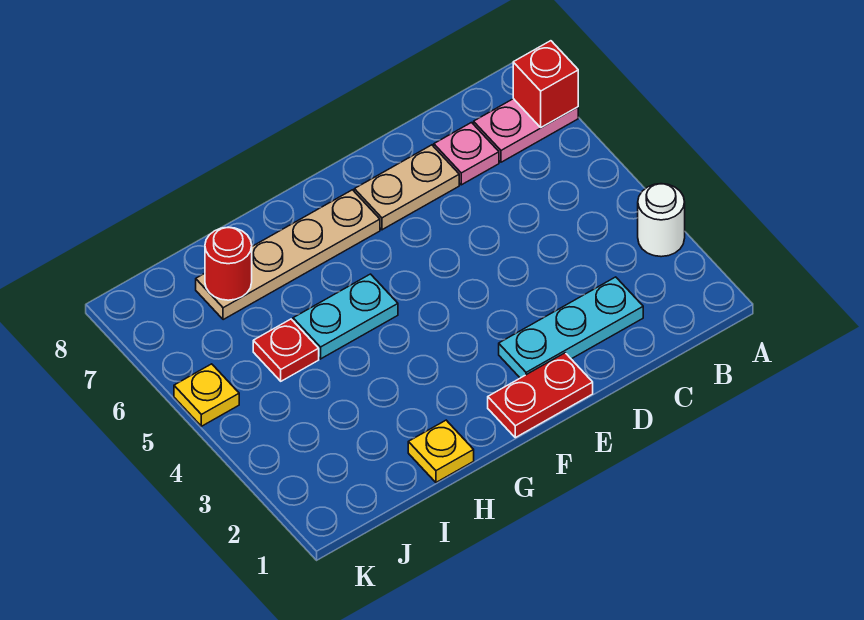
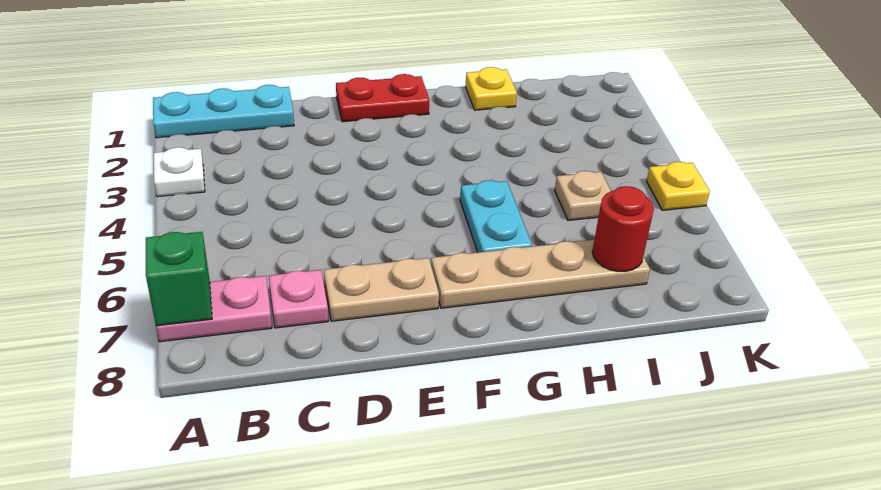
white round brick A3 level 1 -> white plate A3 level 1
red brick A7 level 2 -> green brick A7 level 2
cyan plate C2:E2 level 1 -> cyan plate A1:C1 level 1
cyan plate G5:H5 level 1 -> cyan plate G5:G6 level 1
red plate I5 level 1 -> tan plate I5 level 1

